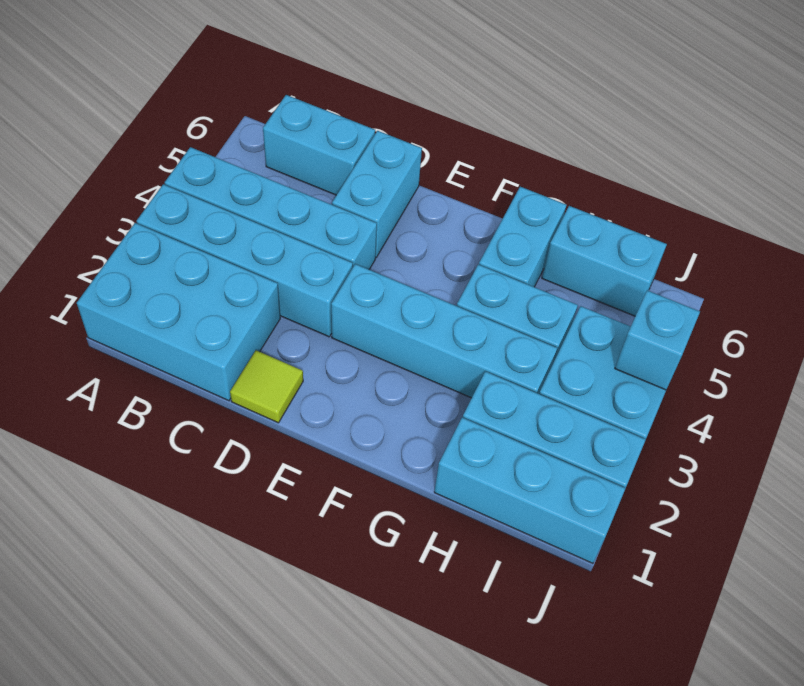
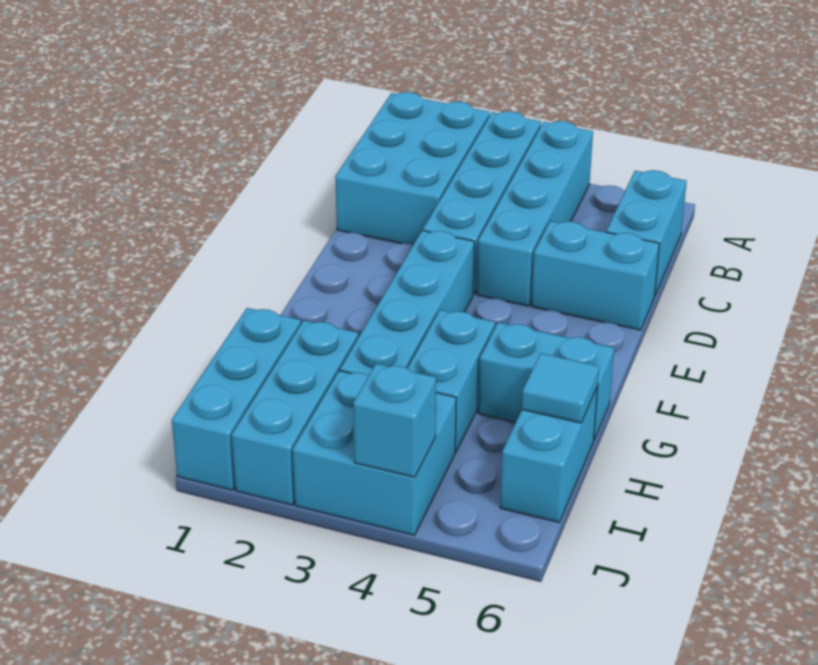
lime tile D1 level 1 -> none
none -> cyan tile H6 level 2

